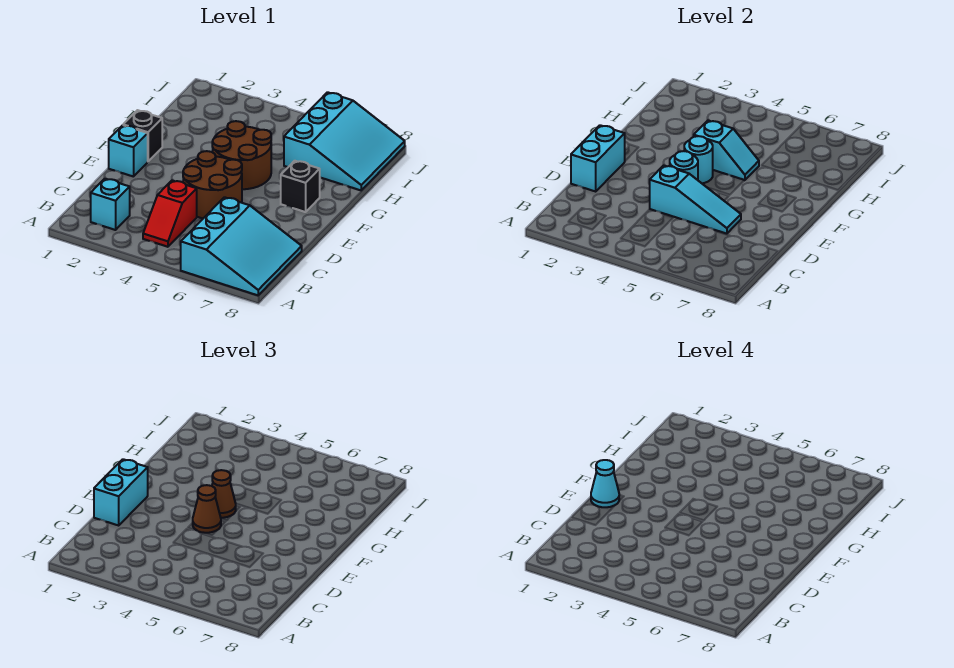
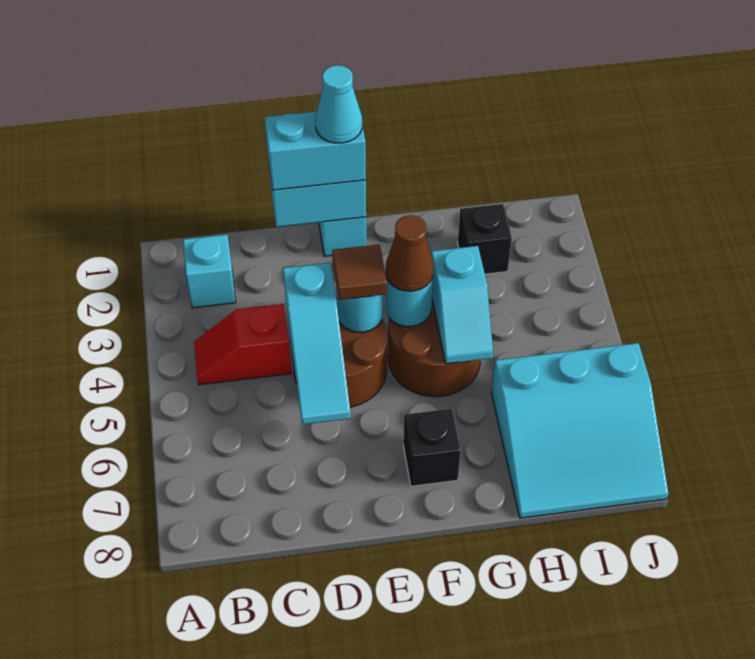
cyan slope A6:C8 level 1 top 6 -> none
brown cone E4 level 3 -> brown tile E4 level 3
black brick F1 level 1 -> black brick H2 level 1

